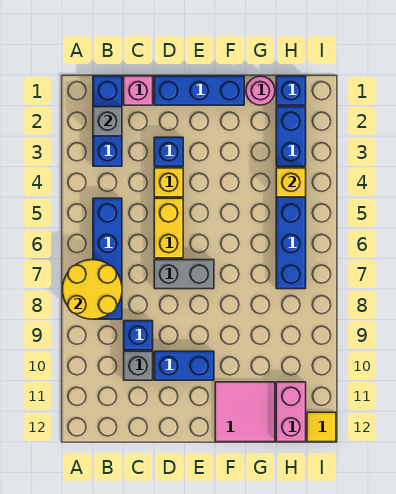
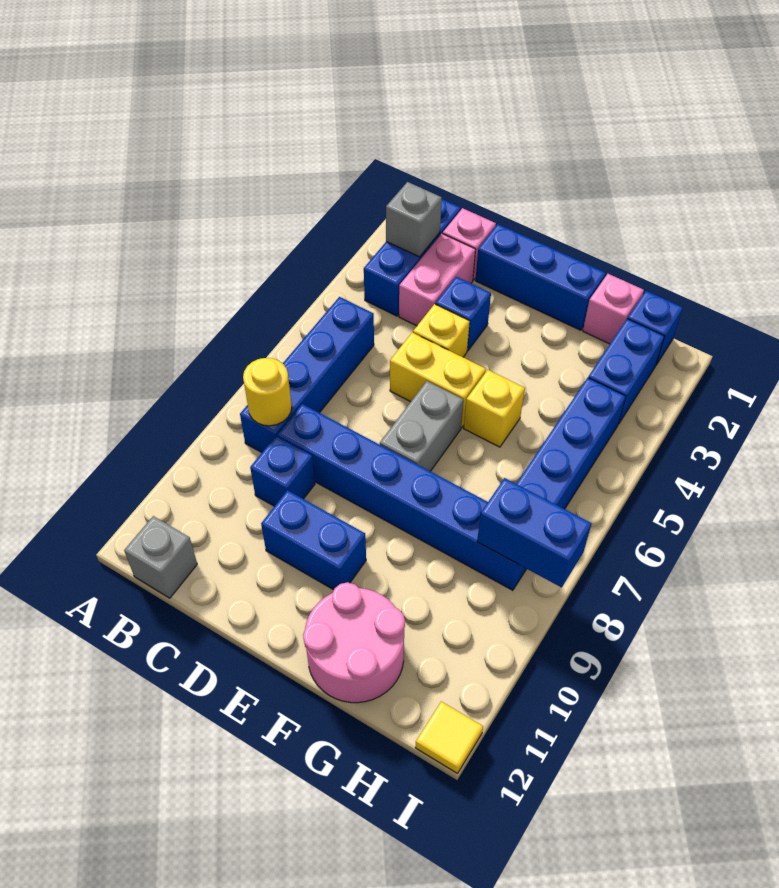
yellow round brick A7:B8 level 2 -> yellow round brick B8 level 2
none -> blue brick C8:H8 level 1
grey brick C10 level 1 -> grey brick B12 level 1
yellow brick D5:D6 level 1 -> yellow brick D5:E5 level 1
grey brick D7:E7 level 1 -> grey brick E6:E7 level 1
pink tile F11:G12 level 1 -> pink round brick F11:G12 level 1
pink round brick G1 level 1 -> pink brick G1 level 1
yellow brick H4 level 2 -> yellow brick F5 level 1
none -> blue brick H8:I8 level 2
pink brick H11:H12 level 1 -> pink brick C2:C3 level 1

